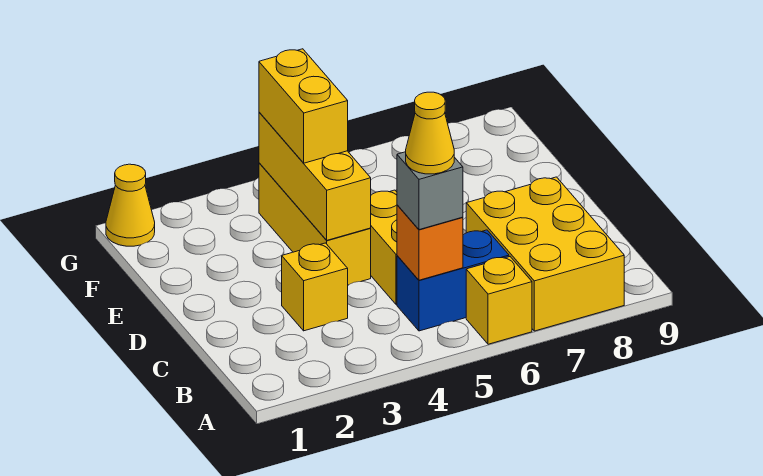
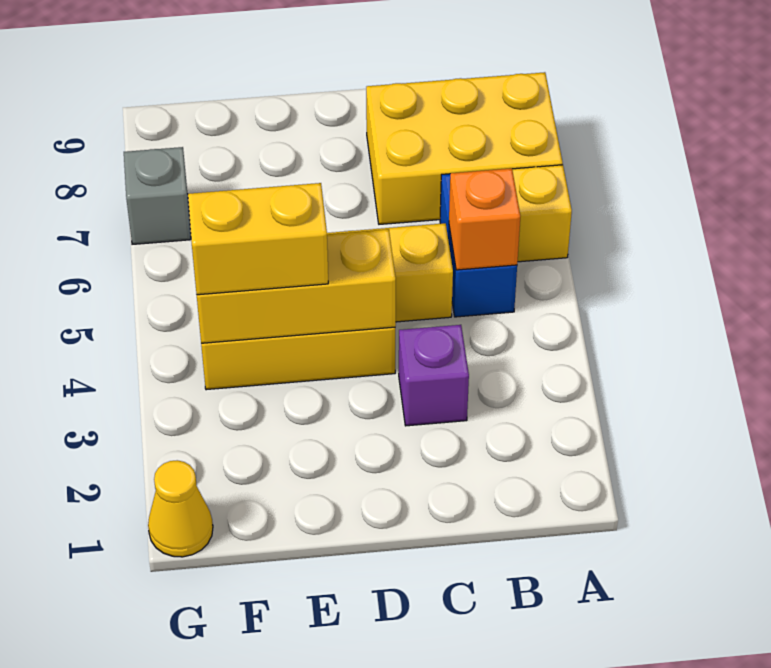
grey brick B5 level 3 -> grey brick G7 level 1
yellow cone B5 level 4 -> none
yellow brick C3 level 1 -> purple brick C3 level 1

